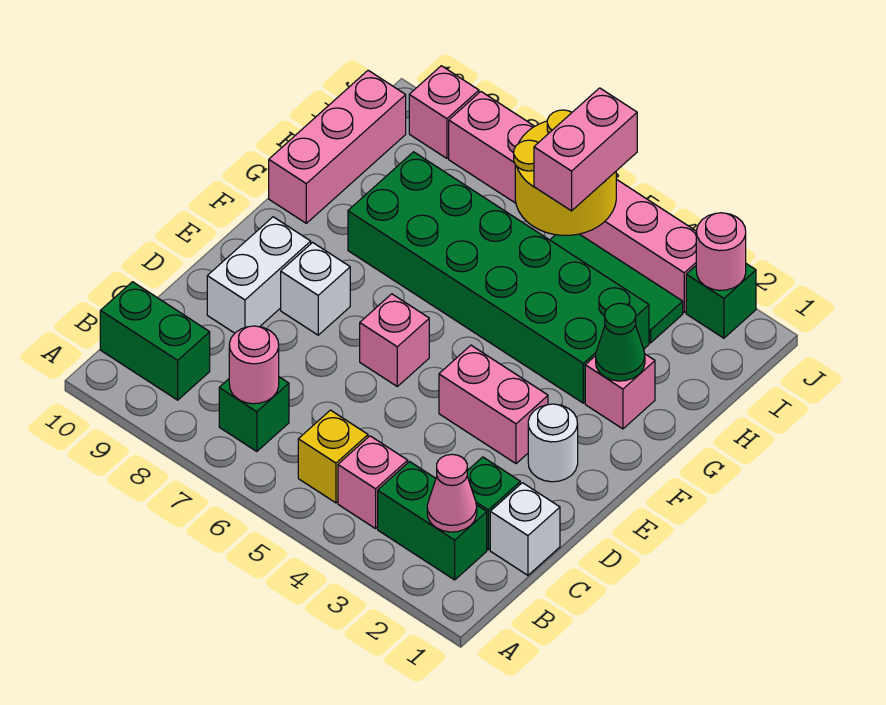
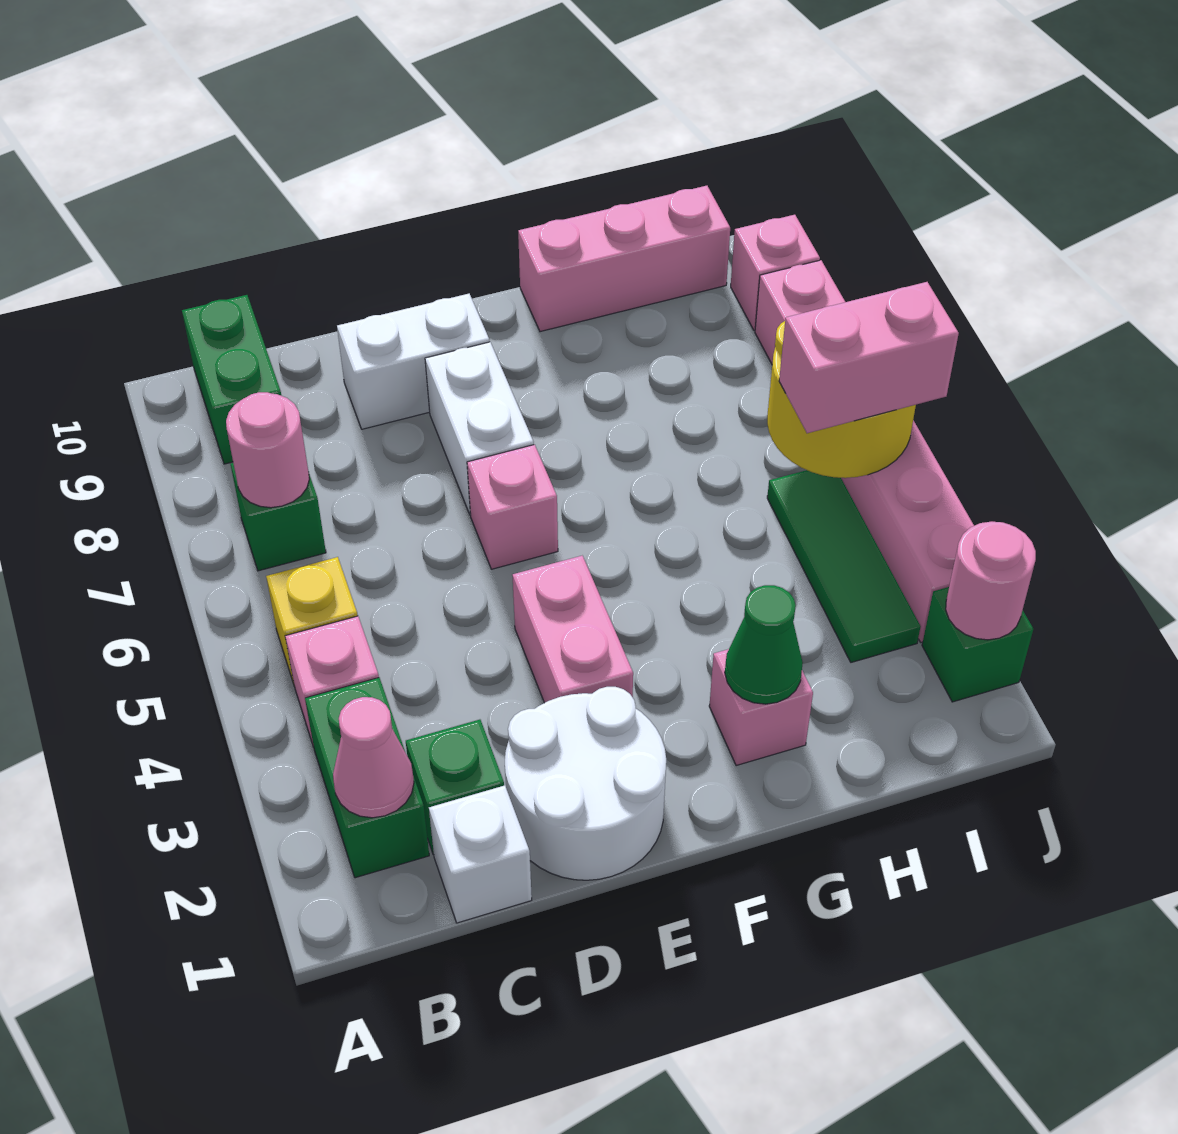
white round brick E2 level 1 -> white round brick D1:E2 level 1
white brick E8 level 1 -> white brick E7:E8 level 1
green brick G3:H8 level 1 -> none

